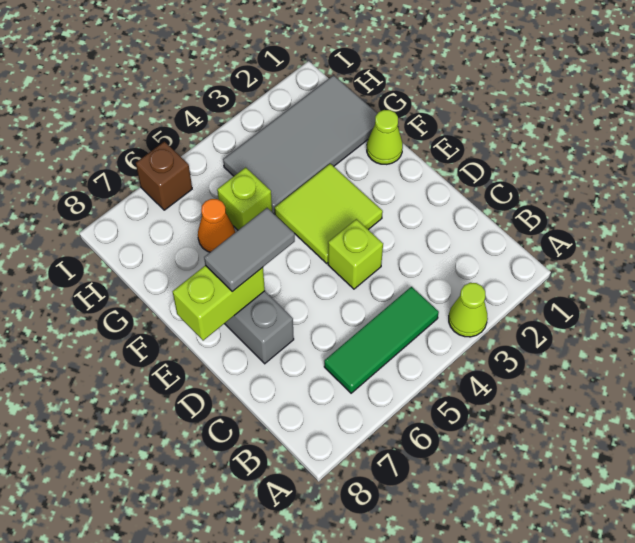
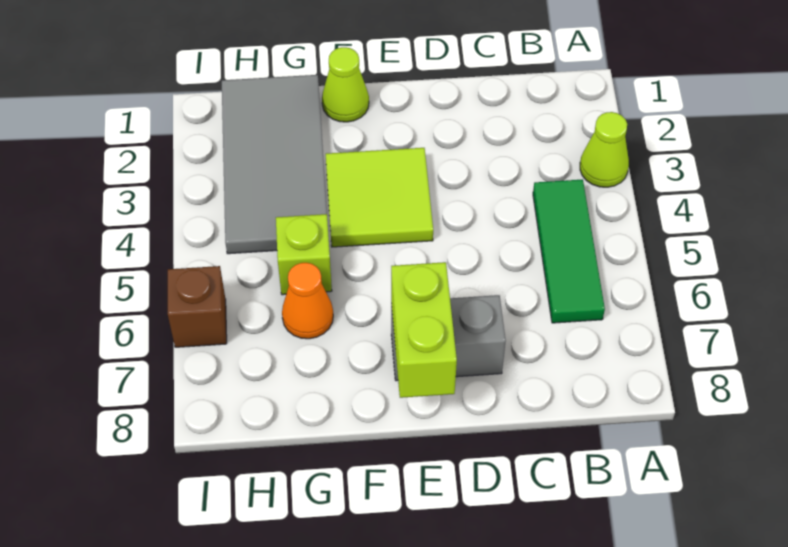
lime brick D4 level 1 -> none
grey tile E6:E7 level 3 -> none

